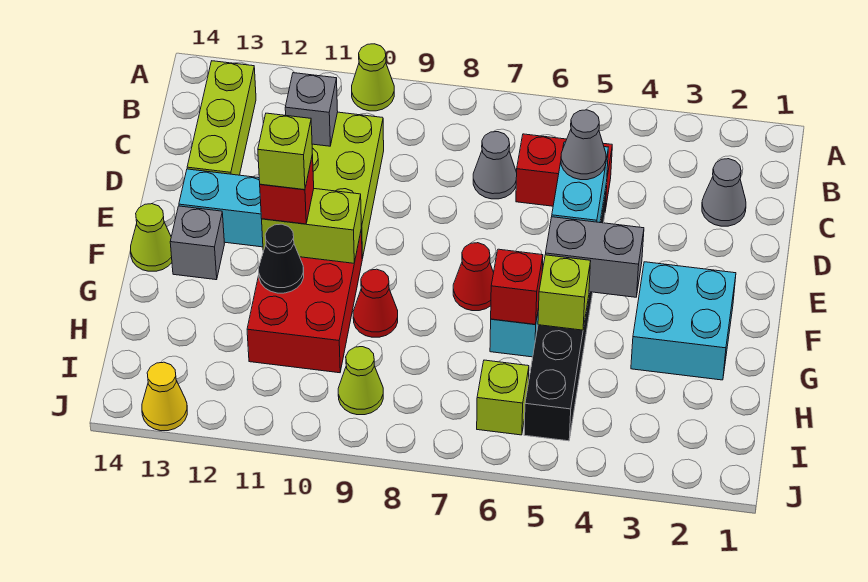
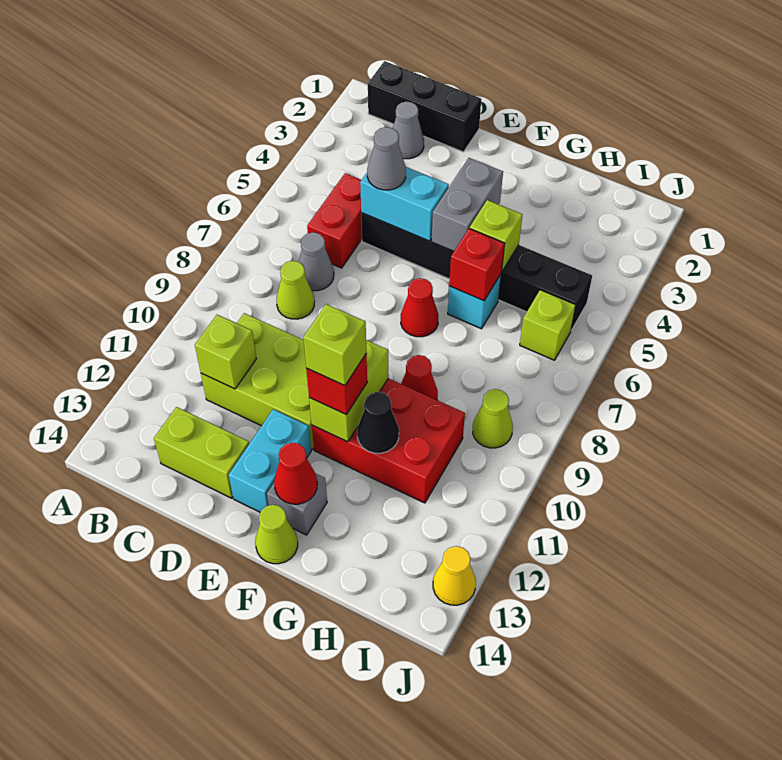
lime cone A10 level 1 -> lime cone C8 level 1
none -> black brick B1:D1 level 1
lime brick B13:D13 level 1 -> lime brick C13:D13 level 1
grey brick C11 level 2 -> lime brick C11 level 2
cyan brick F2:G3 level 1 -> none
none -> red cone F13 level 2

